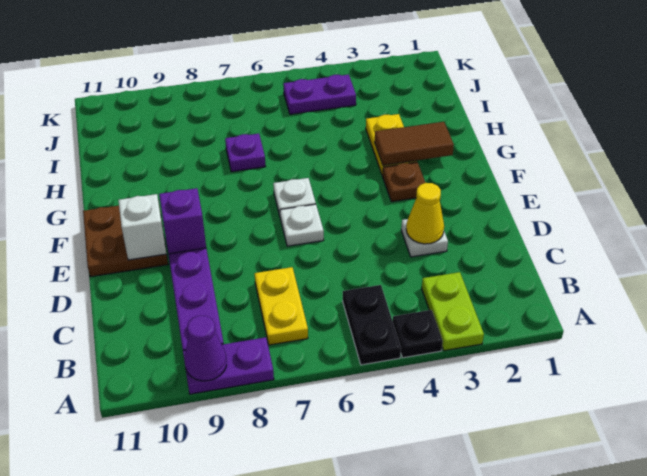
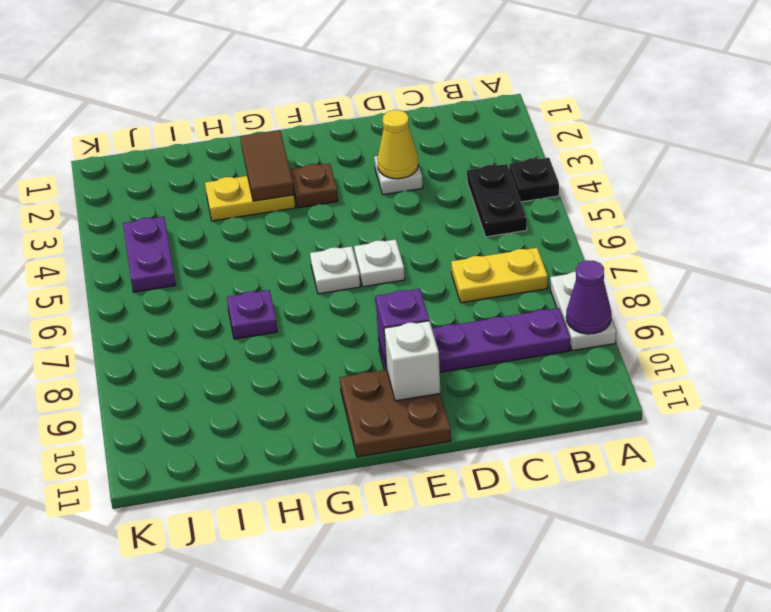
lime plate A3:B3 level 1 -> none
black plate A5:B5 level 1 -> black plate B4:B5 level 1
purple plate A8:A9 level 1 -> white plate A8:A9 level 1

